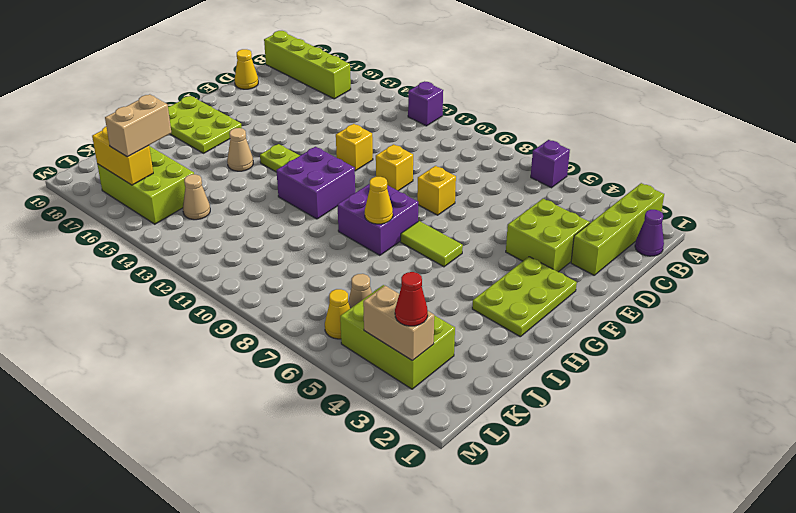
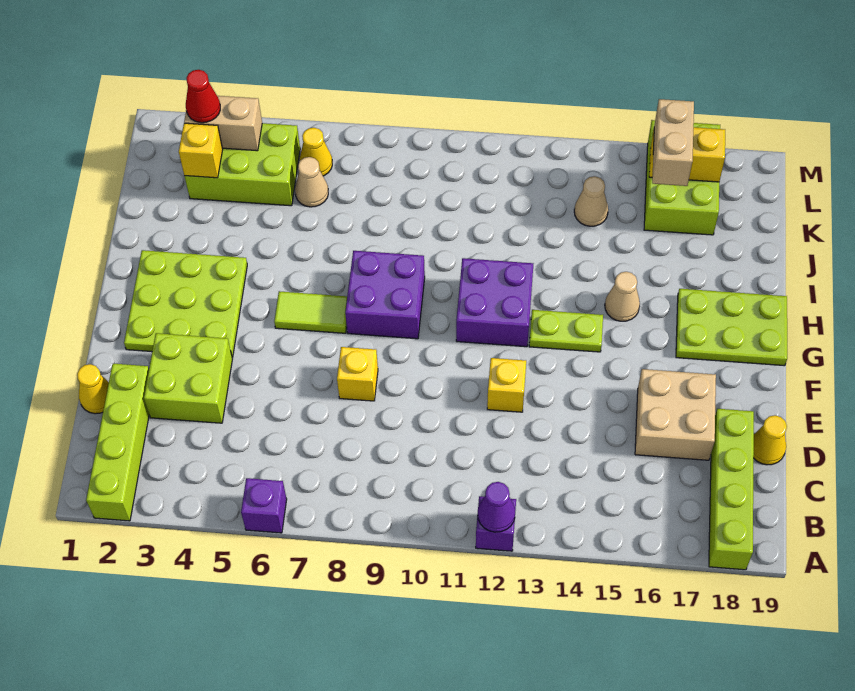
purple cone B1 level 1 -> purple cone A12 level 2
lime brick B16:B19 level 1 -> lime brick A18:D18 level 1
none -> tan brick D16:E17 level 1
yellow brick E10 level 1 -> yellow brick K3 level 2
lime plate F2:H3 level 1 -> lime plate F2:H4 level 1
yellow cone H8 level 2 -> yellow cone D1 level 1
lime brick K15:L17 level 1 -> lime brick K16:M17 level 1

